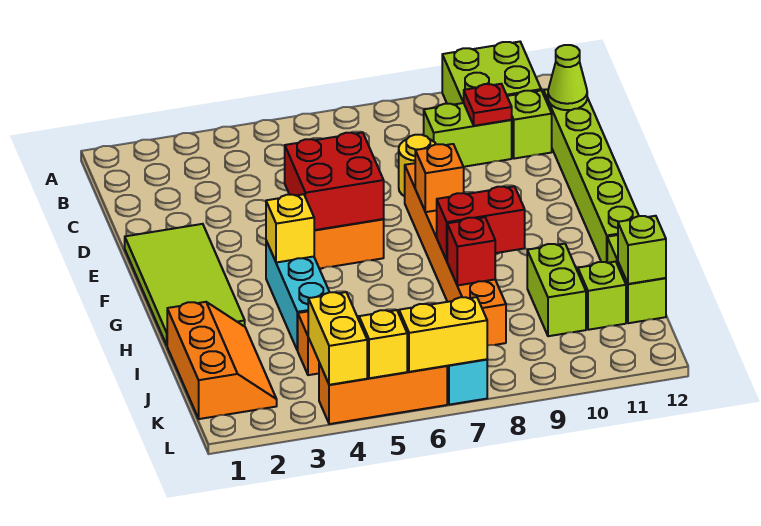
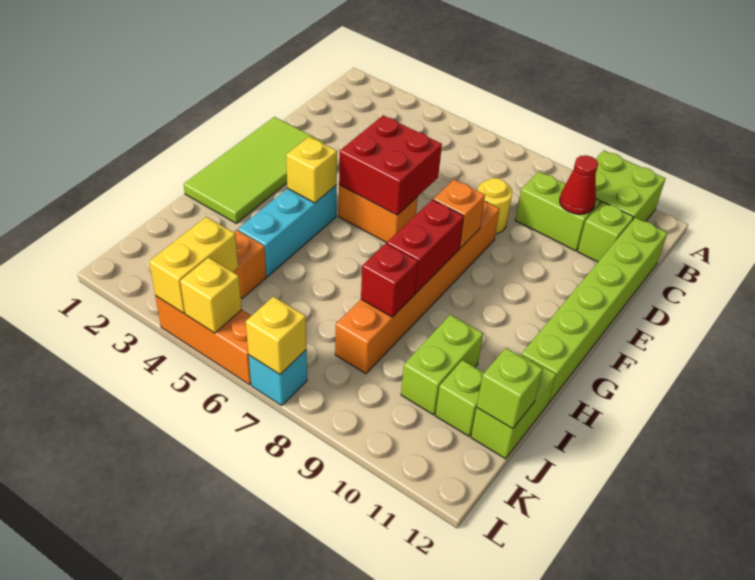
red plate C10 level 2 -> red cone C10 level 2
lime cone C12 level 2 -> none
red brick H8:H9 level 2 -> red brick G8:H8 level 2
orange slope I1:K2 level 1 top 1 -> none
yellow brick L6:L7 level 2 -> yellow brick L7 level 2

